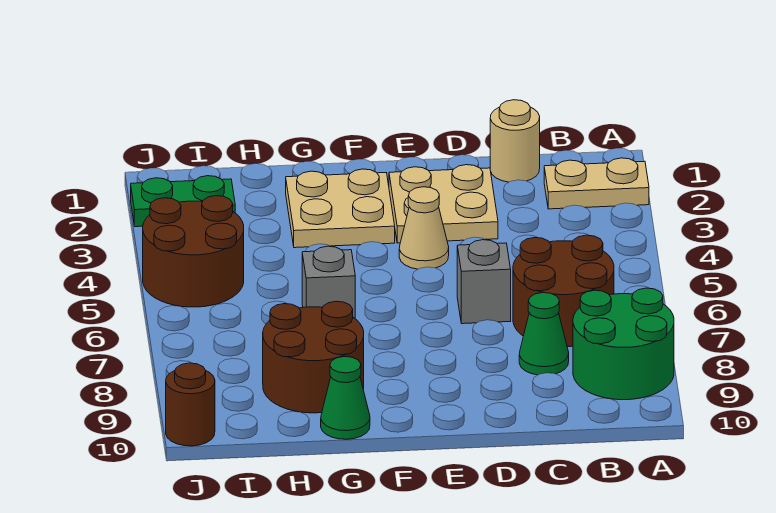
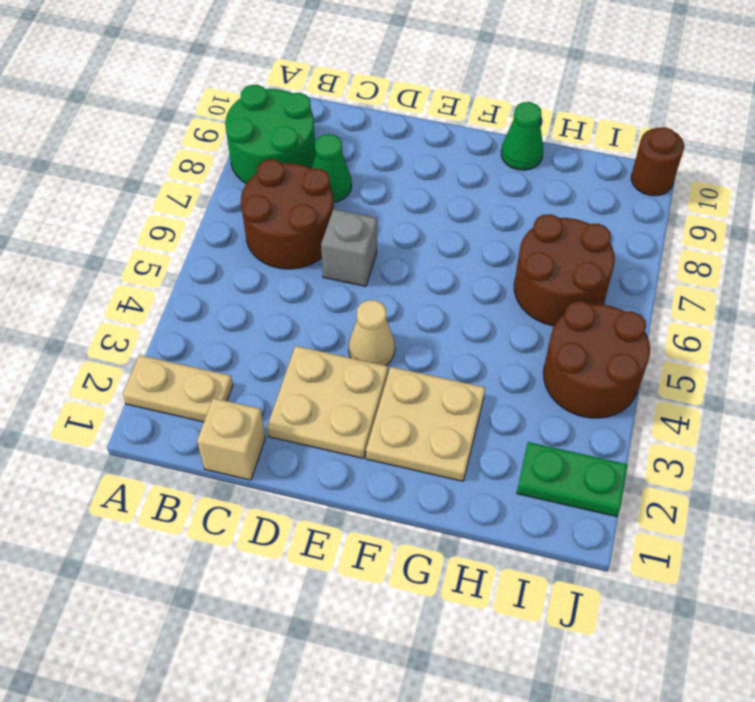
tan round brick C1 level 1 -> tan brick C1 level 1
grey brick G6 level 1 -> none
brown round brick G8:H9 level 1 -> brown round brick H6:I7 level 1

